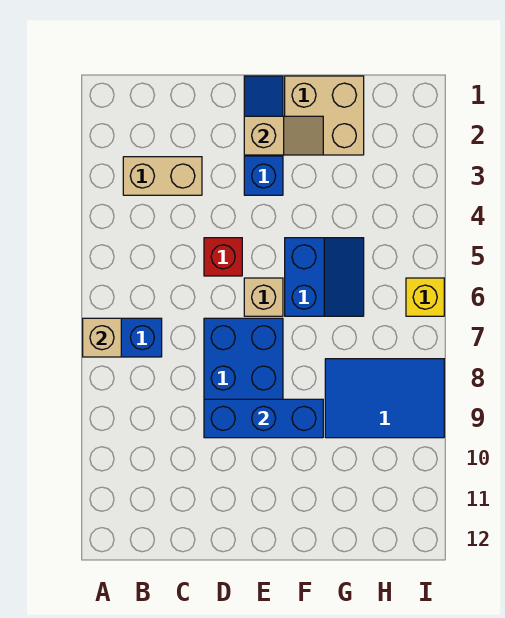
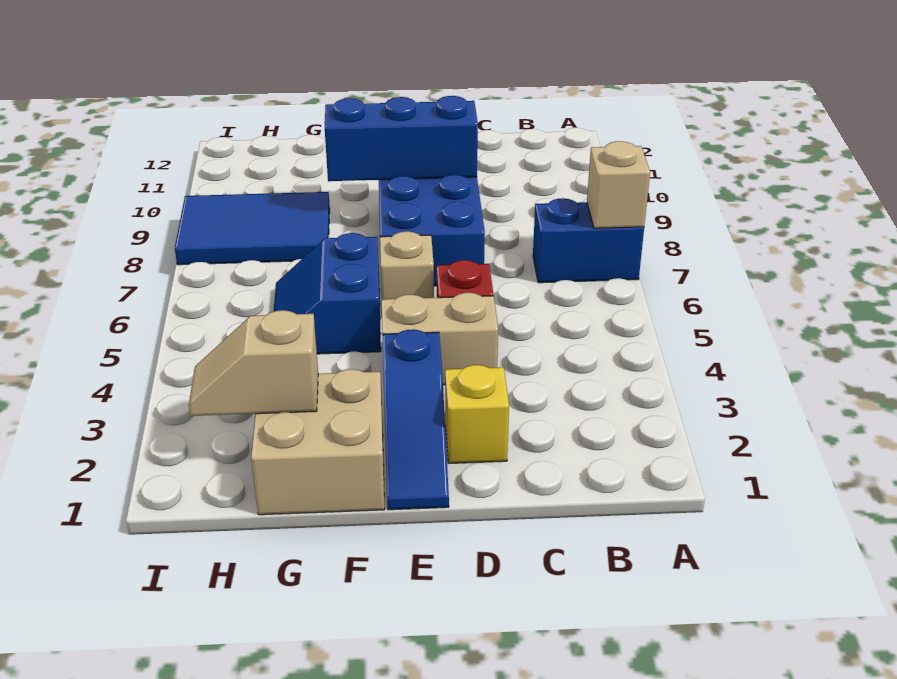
tan brick B3:C3 level 1 -> tan brick D4:E4 level 1
tan slope E2:F2 level 2 top E -> tan slope G2:H2 level 2 top G
yellow brick I6 level 1 -> yellow brick D2 level 1

